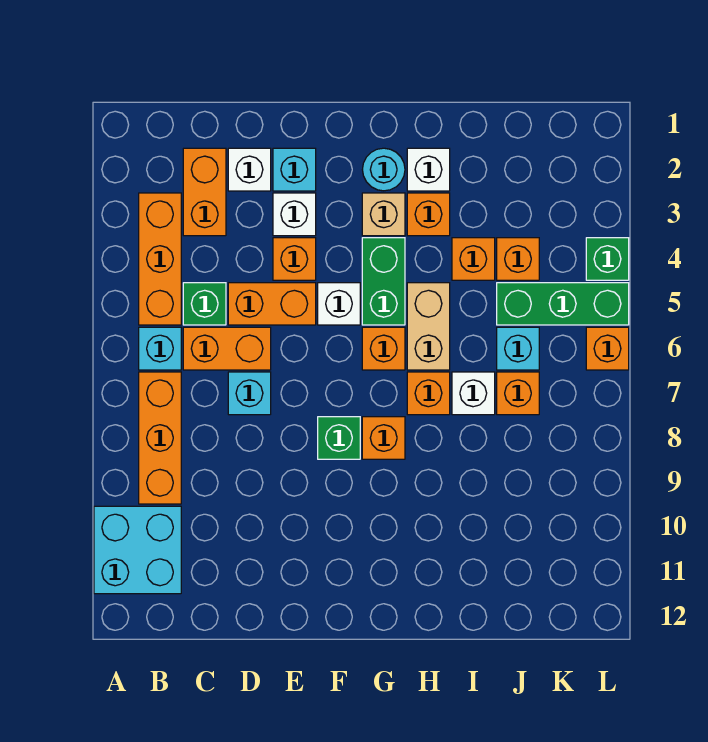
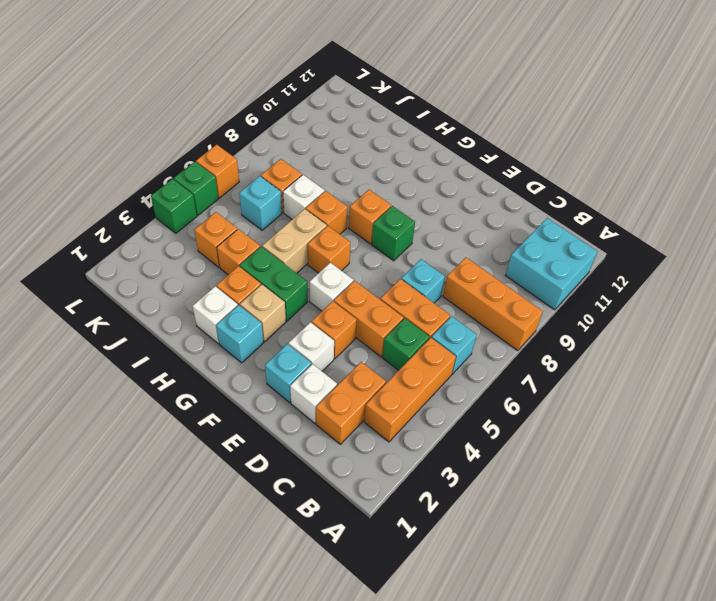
orange brick B7:B9 level 1 -> orange brick A8:C8 level 1
cyan round brick G2 level 1 -> cyan brick G2 level 1
green brick G4:G5 level 1 -> green brick G4:H4 level 1
green brick J5:L5 level 1 -> green brick L5 level 1

